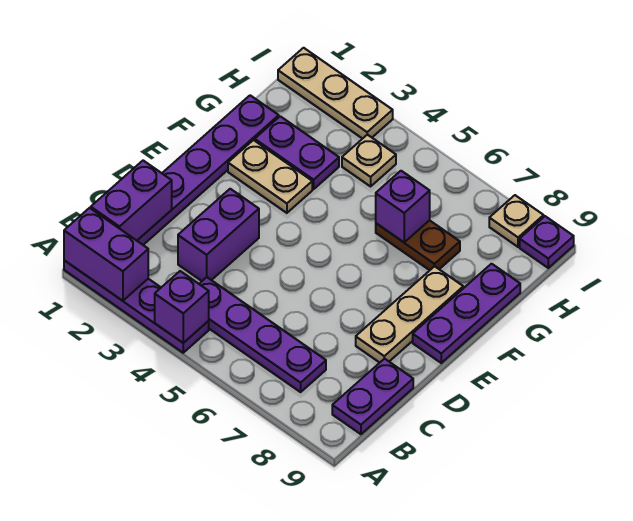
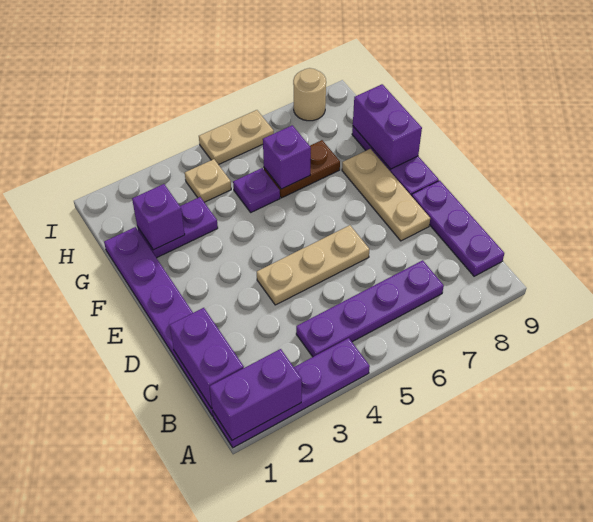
purple brick A4 level 2 -> purple brick G2 level 2
purple plate B9:C9 level 1 -> purple plate B9:D9 level 1
purple brick C3:D3 level 1 -> purple brick F9:G9 level 2
tan plate F2:F3 level 1 -> tan plate I5:I6 level 1
tan plate I1:I3 level 1 -> tan plate D4:D6 level 1
tan plate I8 level 1 -> tan round brick I8 level 1
purple plate I9 level 1 -> purple plate G5 level 1

